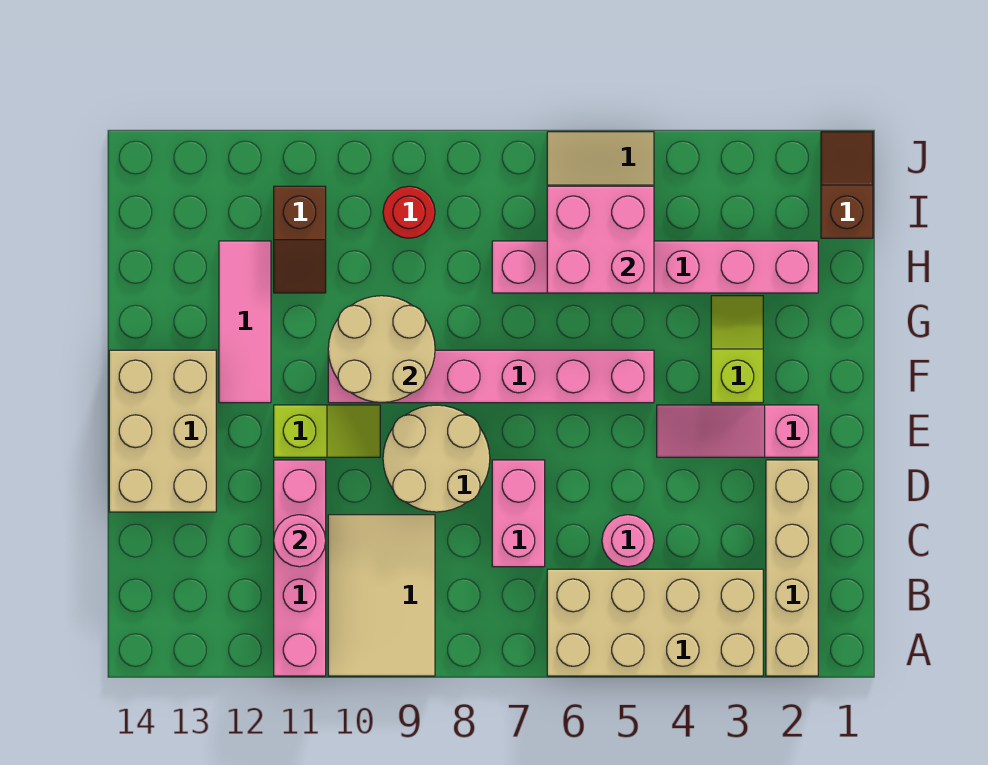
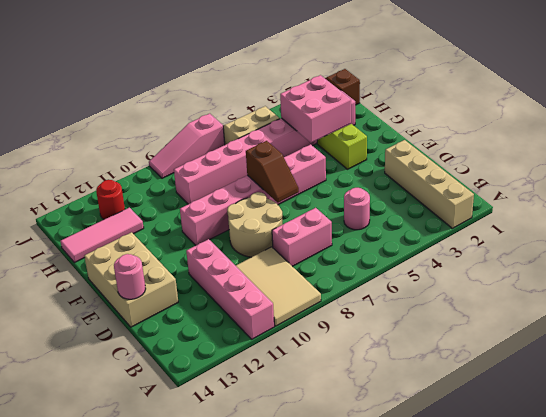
tan brick A3:B6 level 1 -> none
pink brick C7:D7 level 1 -> pink brick C7:C8 level 1
pink round brick C11 level 2 -> pink round brick D14 level 2
pink slope E2:E4 level 1 top 2 -> pink slope J7:J9 level 1 top 7
lime slope E10:E11 level 1 top 11 -> none
tan round brick F9:G10 level 2 -> none
pink tile F12:H12 level 1 -> pink tile H12:H14 level 1
pink brick H2:H7 level 1 -> pink brick H2:H9 level 1
pink brick H5:I6 level 2 -> pink brick G3:H4 level 2
brown slope H11:I11 level 1 top I -> brown slope E7:F7 level 2 top F
red round brick I9 level 1 -> red round brick I12 level 1

